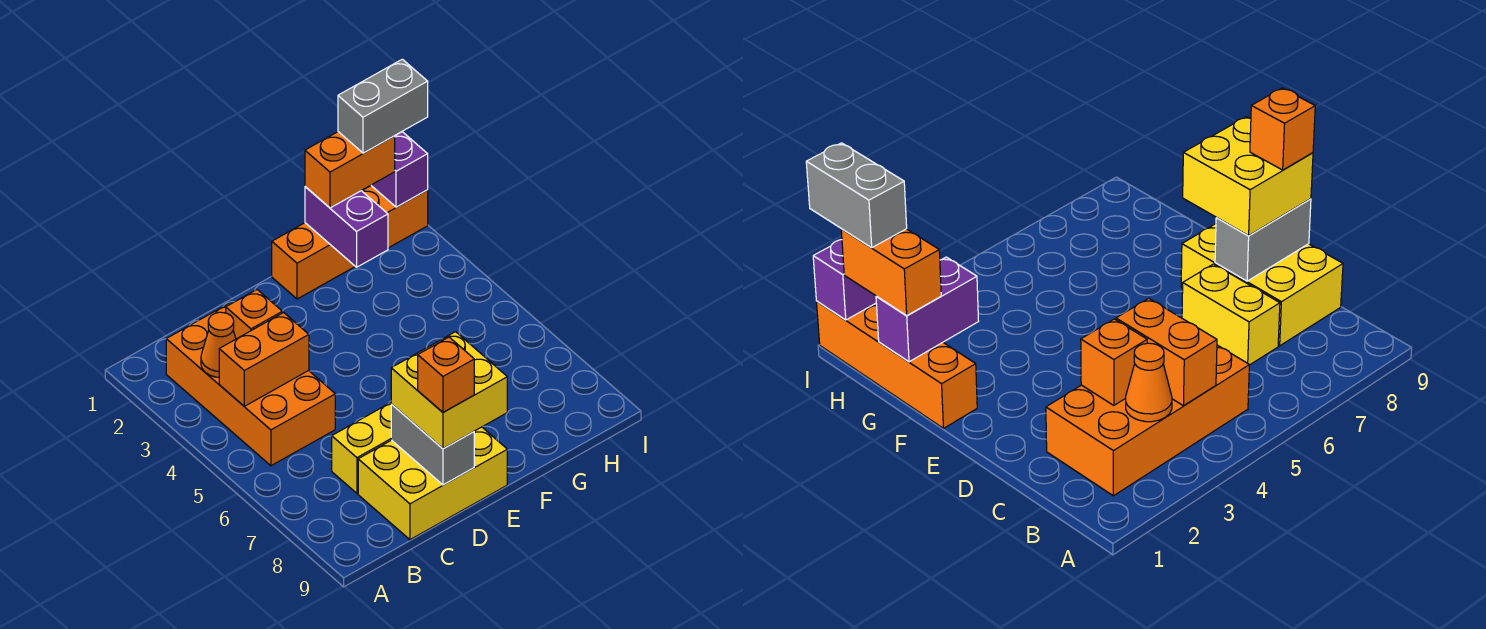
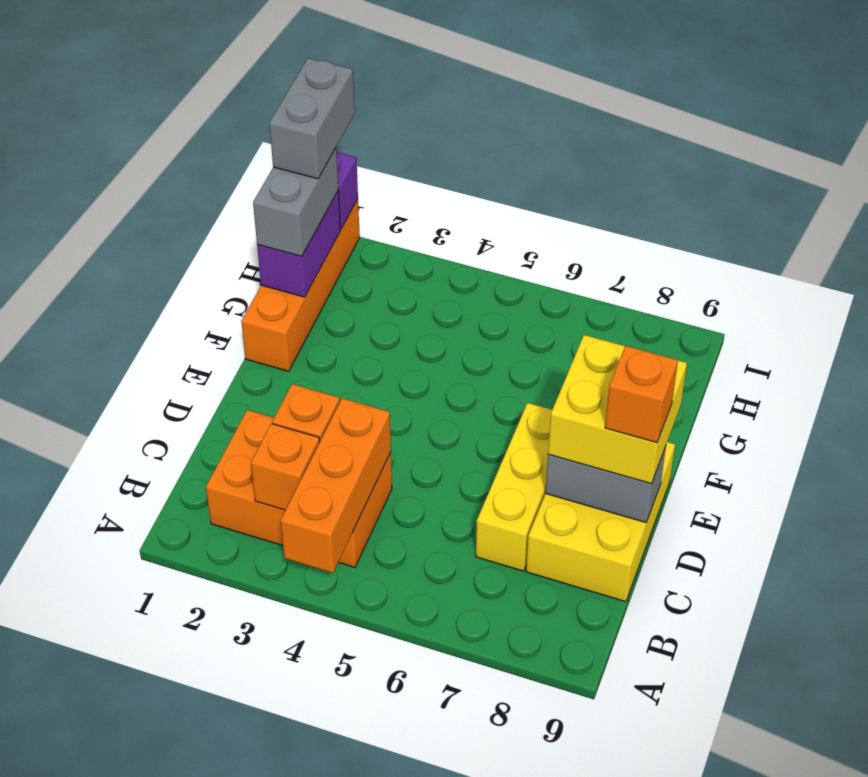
orange brick B2:C5 level 1 -> orange brick B2:C4 level 1
orange cone B3 level 2 -> orange brick B3 level 2
orange brick B4:C4 level 2 -> orange brick A4:C4 level 2
yellow brick C7:D7 level 1 -> yellow brick C7:E7 level 1
purple brick G1:G2 level 2 -> purple brick G1:H1 level 2
orange brick G1:H1 level 3 -> grey brick G1:H1 level 3

